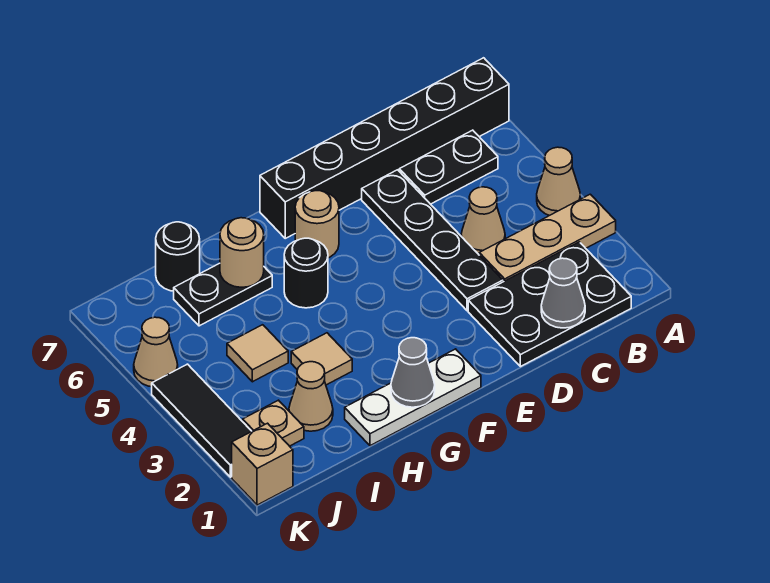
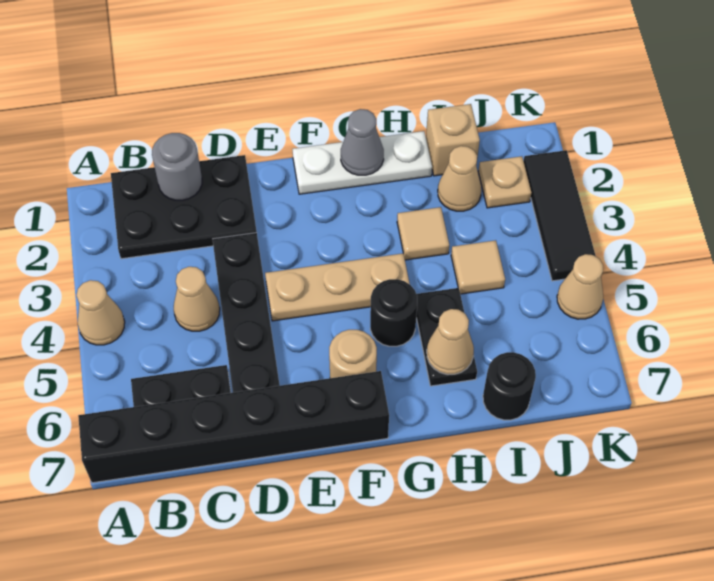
tan plate A3:C3 level 1 -> tan plate E4:G4 level 1
grey cone C1 level 2 -> grey round brick C1 level 2
black plate H6:I6 level 1 -> black plate H5:H6 level 1
tan round brick H6 level 2 -> tan cone H6 level 2
tan brick K1 level 1 -> tan brick I1 level 1

